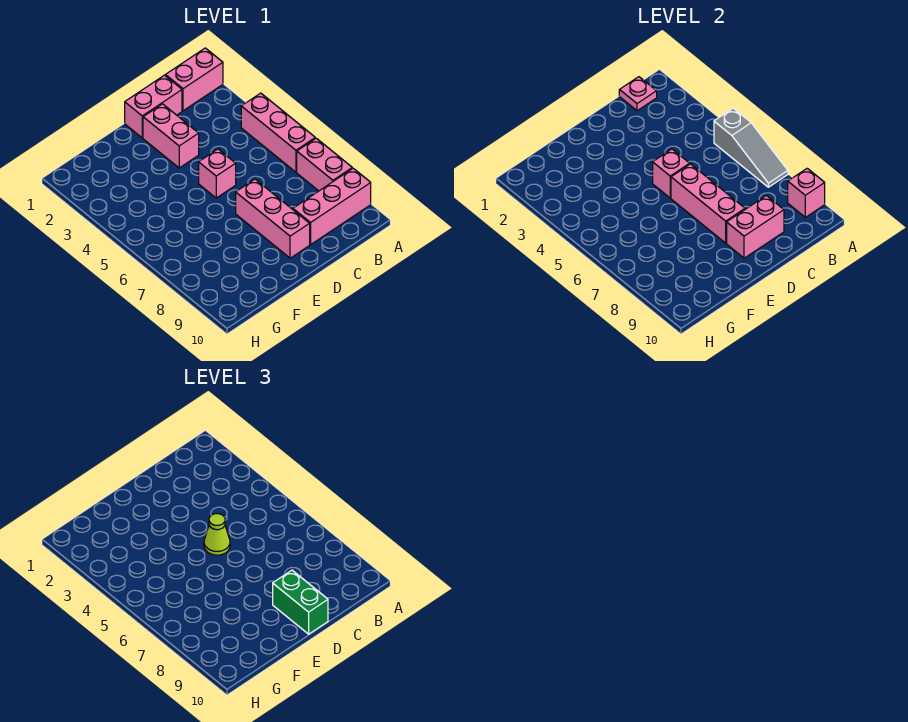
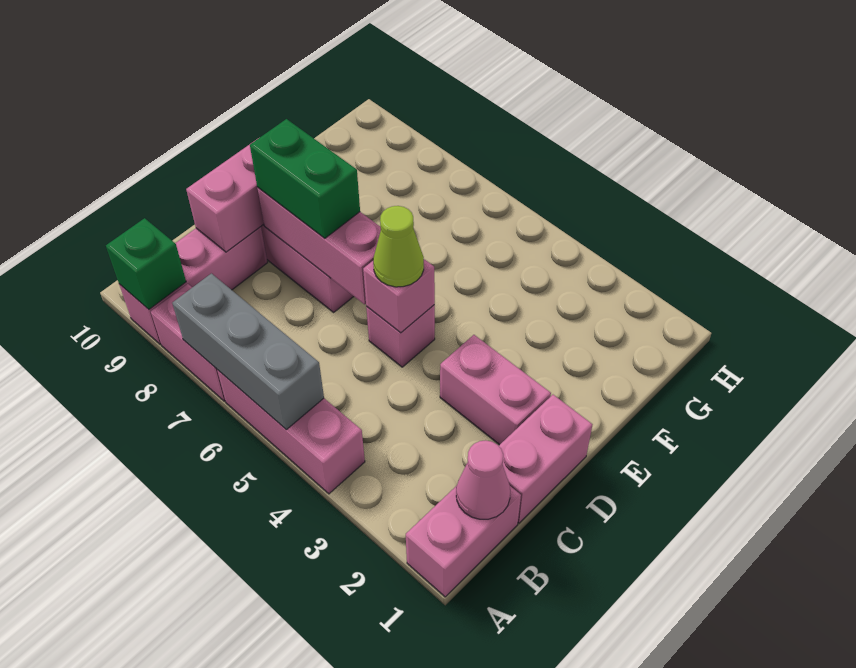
grey slope A5:A7 level 2 top 5 -> grey brick A5:A7 level 2
pink brick A9 level 2 -> green brick A9 level 2
pink plate B1 level 2 -> pink cone B1 level 2
green brick D9:D10 level 3 -> green brick D7:D8 level 3

